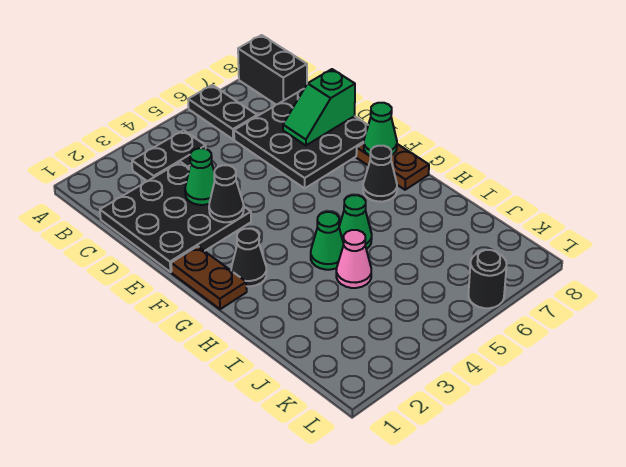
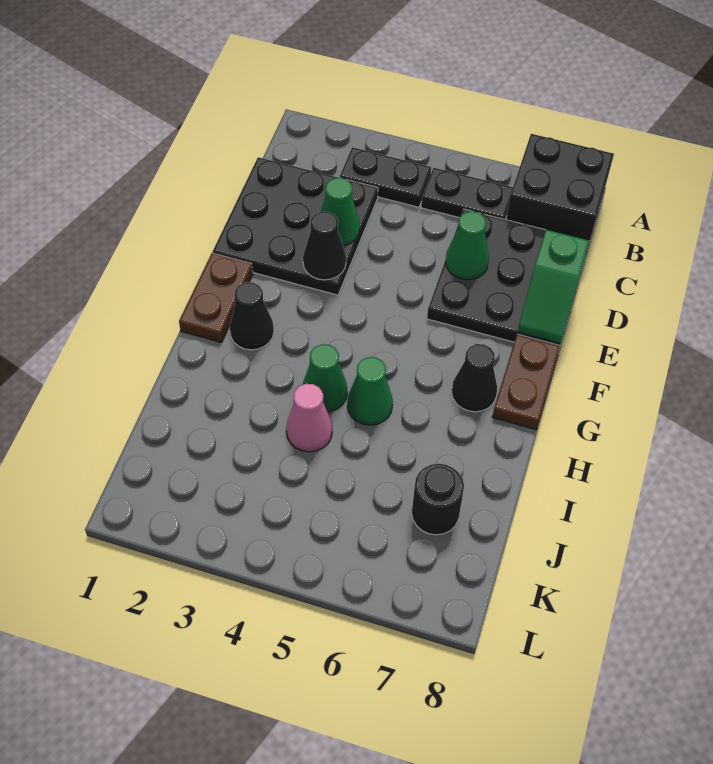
black plate A6:B6 level 1 -> black plate B5:B6 level 1
black brick A8:B8 level 1 -> black brick A7:B8 level 1
green slope D7:D8 level 2 top 8 -> green slope D8:E8 level 2 top D
green cone F8 level 2 -> green cone D6 level 2
black round brick L6 level 1 -> black round brick J7 level 1

